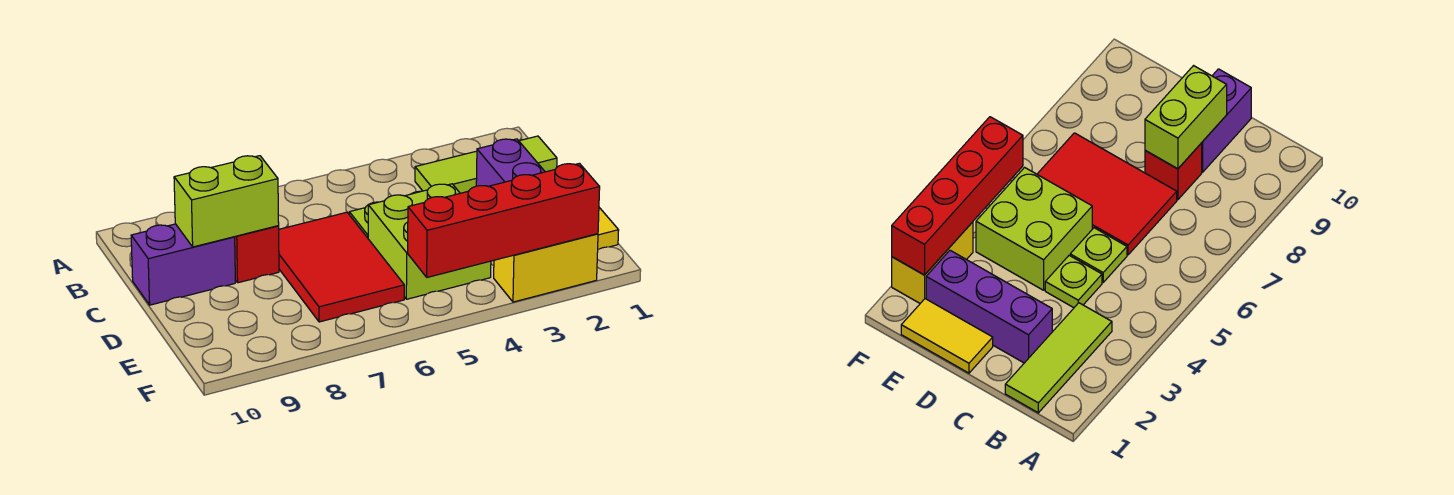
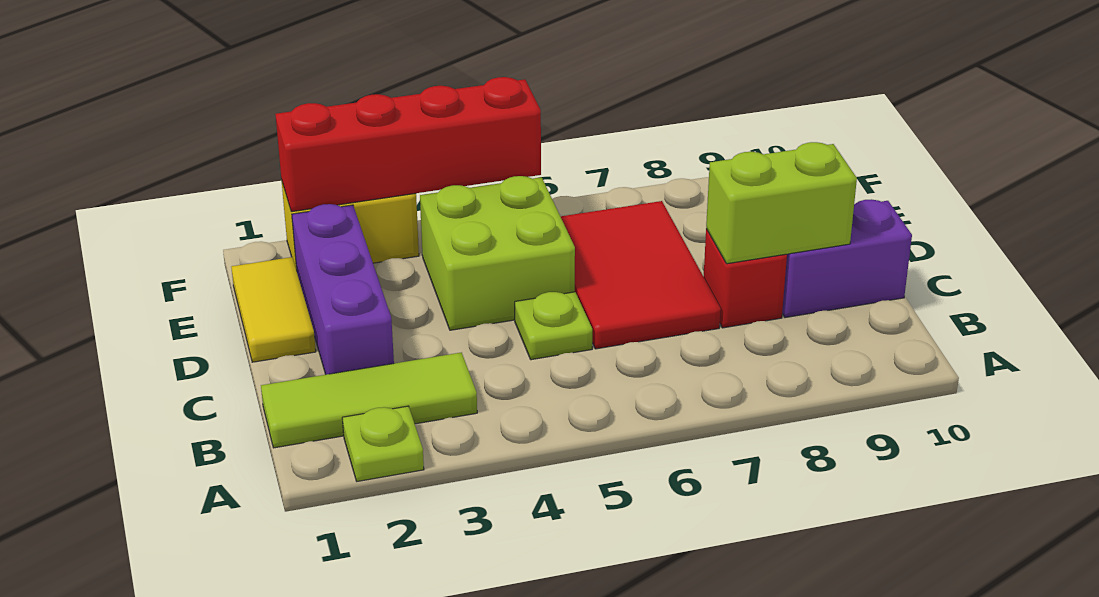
lime plate C4 level 1 -> lime plate A2 level 1

